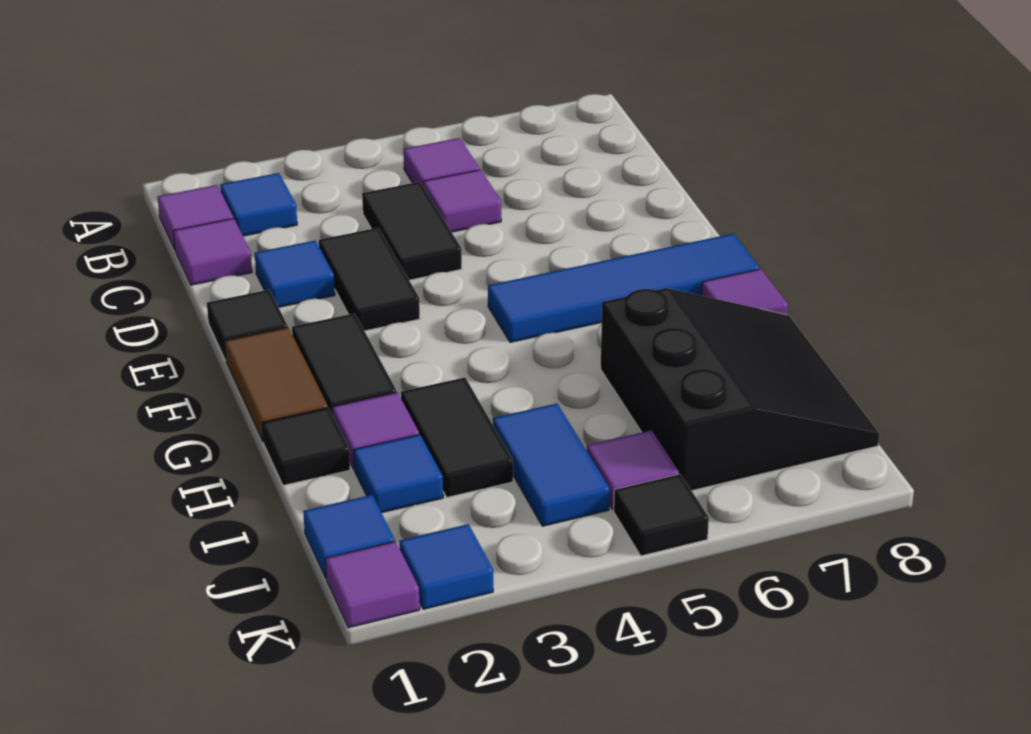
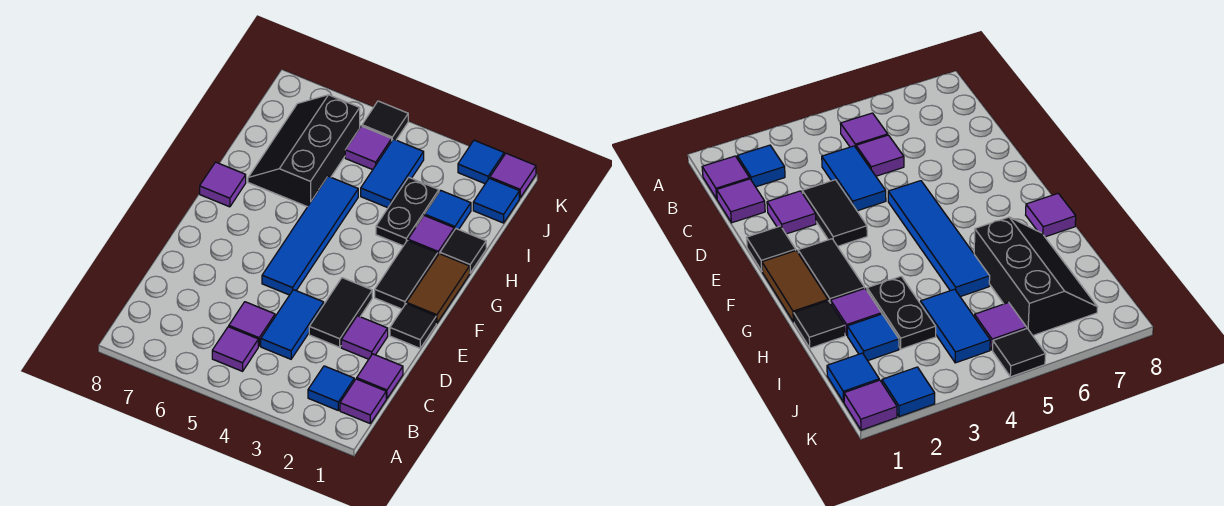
black tile C4:D4 level 1 -> blue tile C4:D4 level 1
blue tile D2 level 1 -> purple tile D2 level 1
blue tile F5:F8 level 1 -> blue tile E5:H5 level 1
black tile H3:I3 level 1 -> black plate H3:I3 level 1
black slope H6:J8 level 1 top 6 -> black slope H6:J7 level 1 top 6

